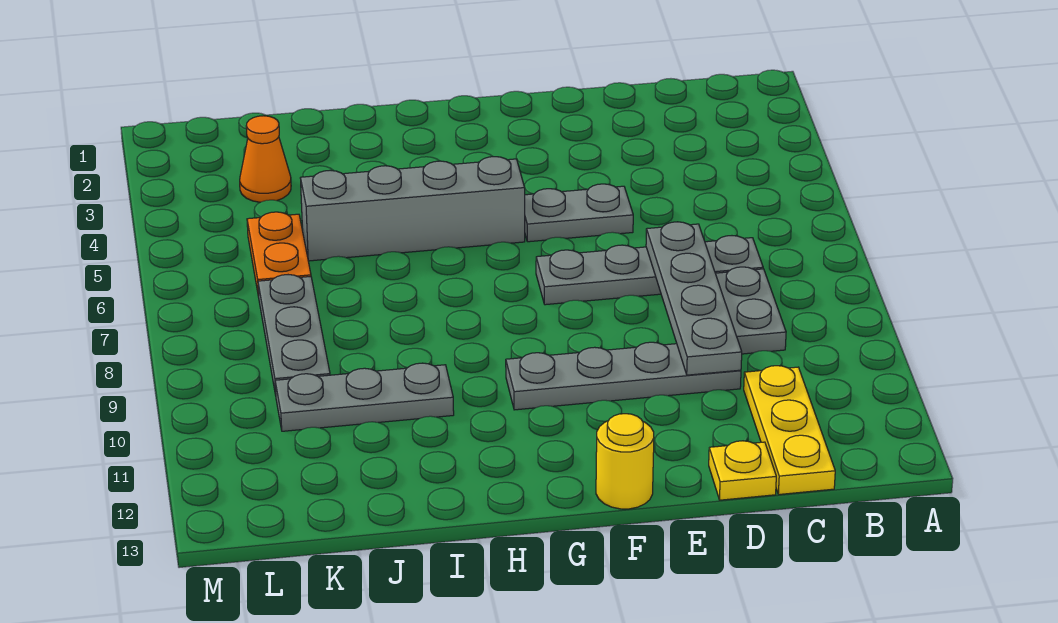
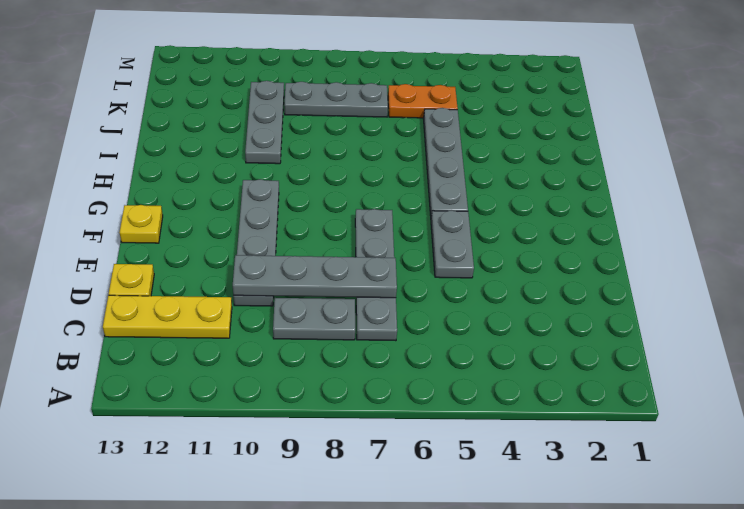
yellow round brick F13 level 1 -> yellow plate F13 level 1
grey brick G5:J5 level 1 -> grey plate G5:J5 level 1
orange cone K3 level 1 -> none

